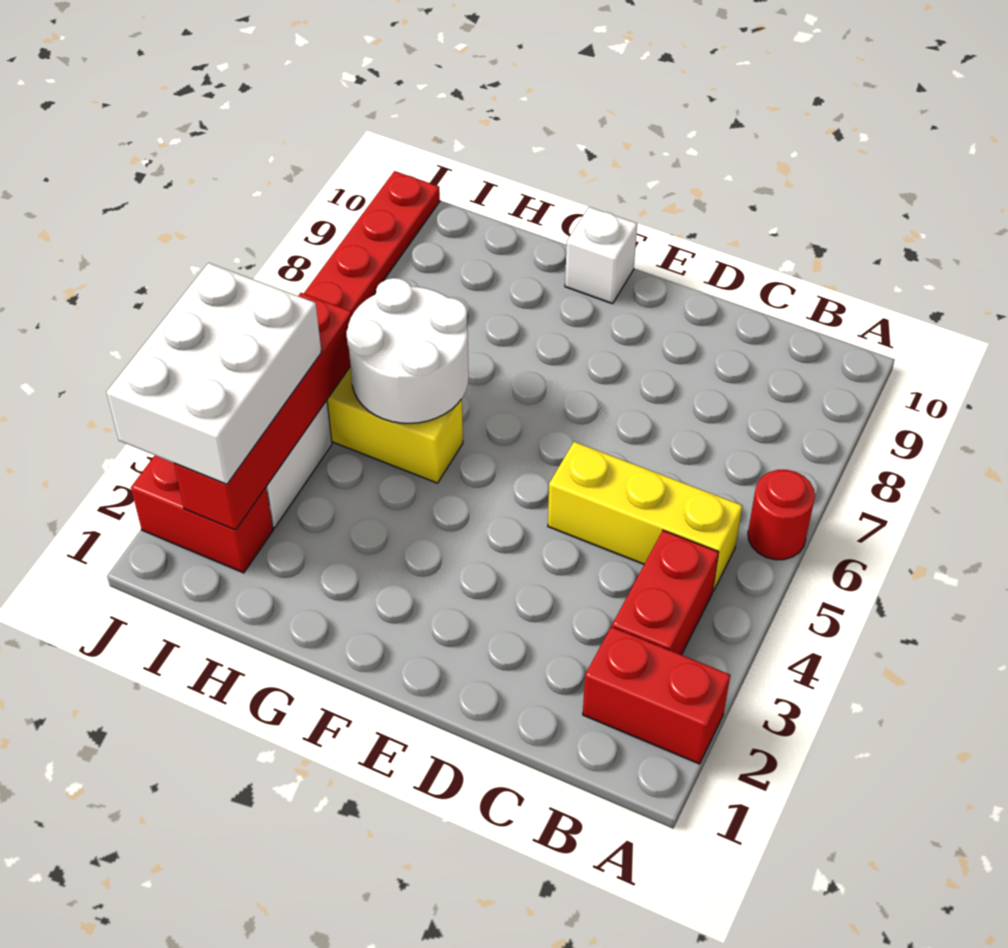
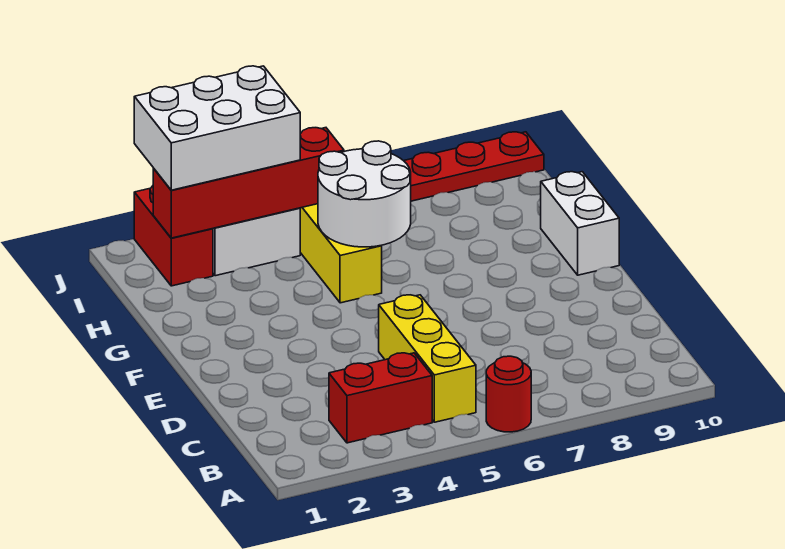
red brick A2:B2 level 1 -> none
white brick F10 level 1 -> white brick F10:G10 level 1

